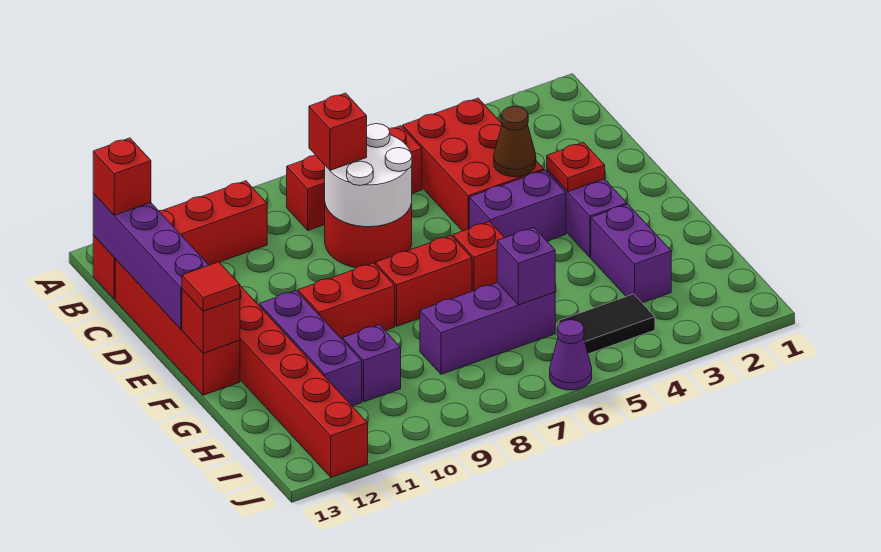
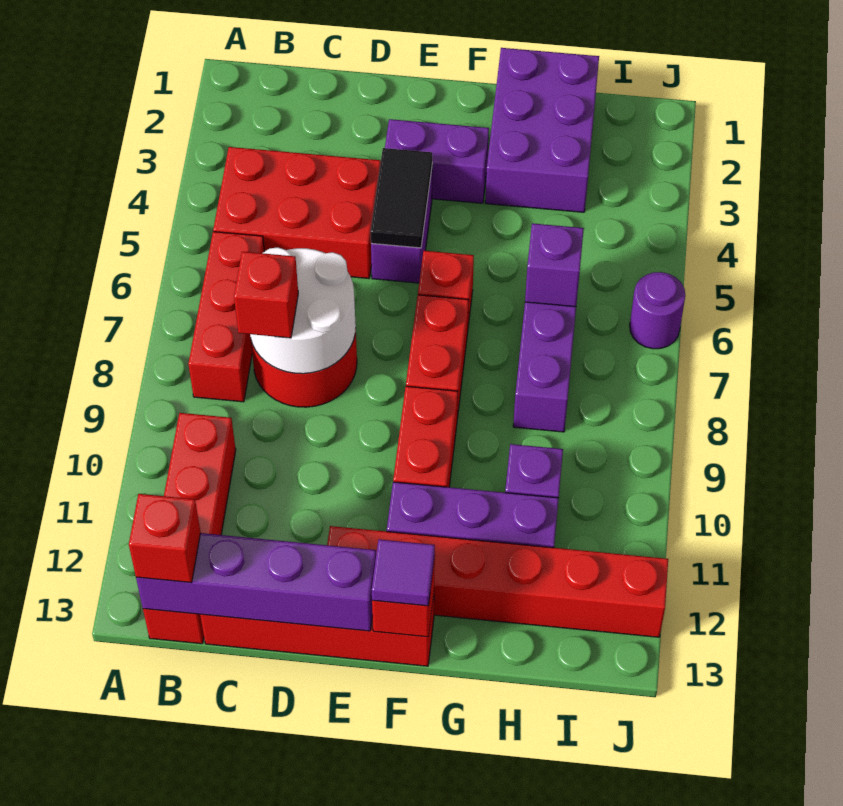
brown cone D4 level 2 -> none
red plate E3 level 2 -> none
red tile F13 level 3 -> purple tile F13 level 3
purple brick G3:H3 level 1 -> purple brick G1:H3 level 1
black tile I4:I5 level 1 -> black tile E4:E5 level 2
purple cone J6 level 1 -> purple round brick J6 level 1

